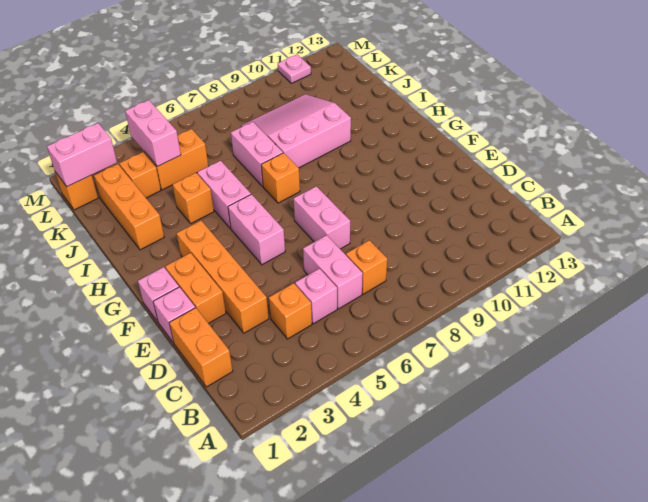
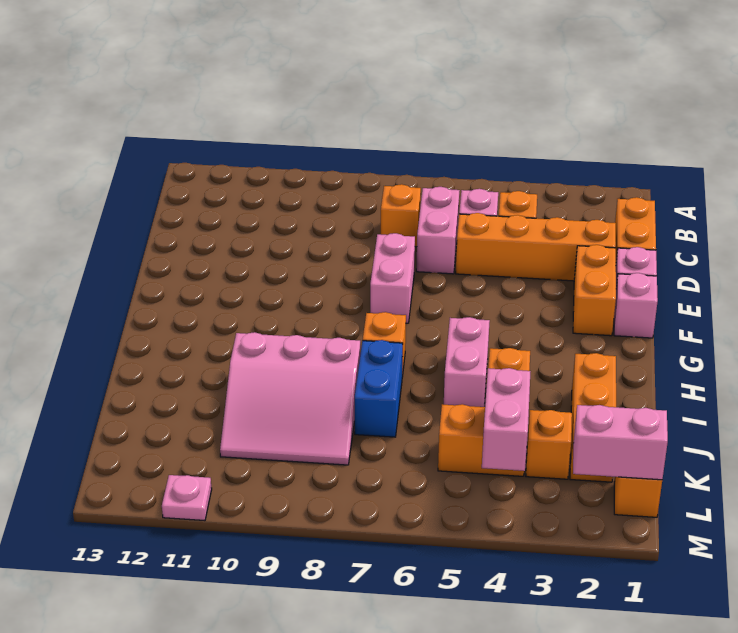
orange brick D3:G3 level 1 -> orange brick D2:D5 level 1
pink brick F5:G5 level 1 -> none
pink brick I7:J7 level 1 -> blue brick I7:J7 level 1

